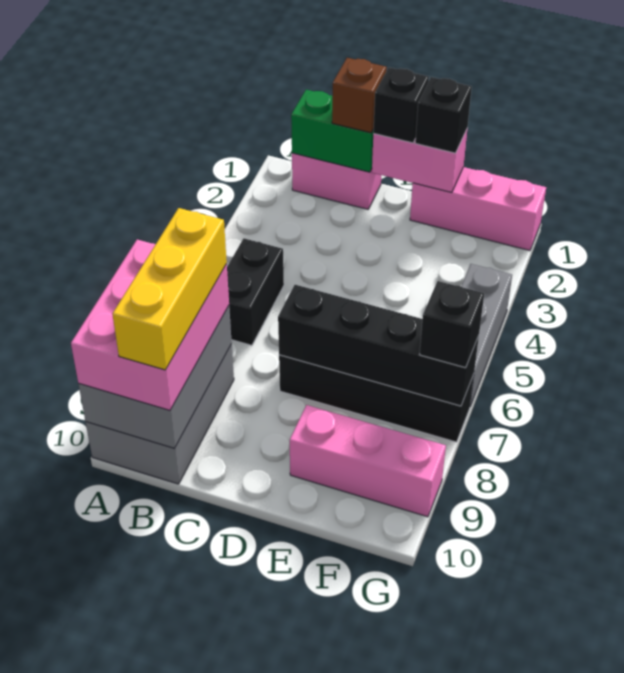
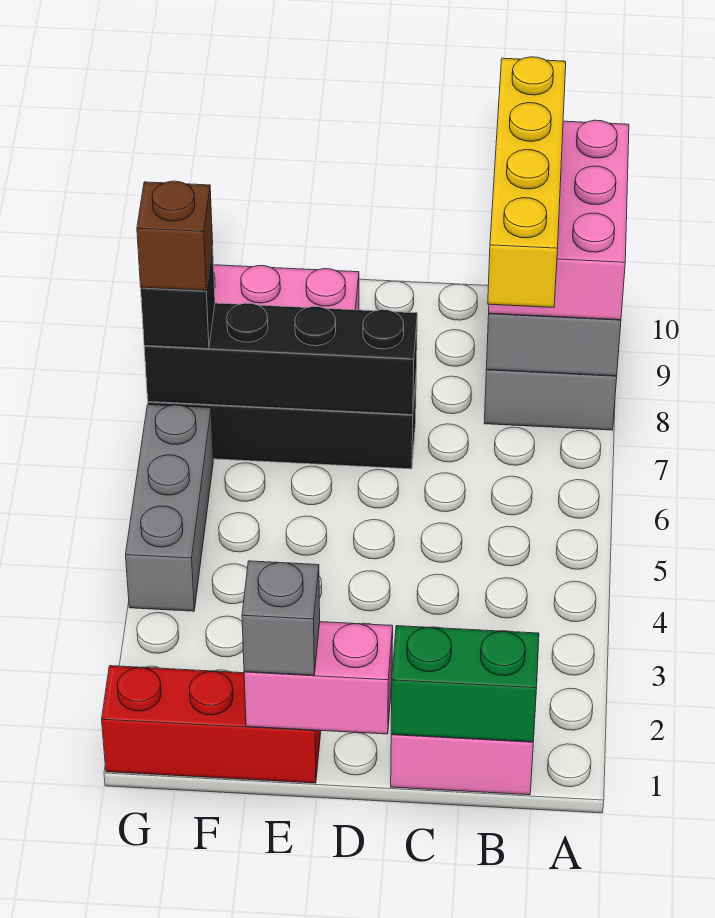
black brick B5:B6 level 1 -> none
yellow brick B8:B10 level 4 -> yellow brick B7:B10 level 4
brown brick C1 level 3 -> brown brick G7 level 4
black brick D1 level 3 -> none
pink brick E1:G1 level 1 -> red brick E1:G1 level 1
black brick E1 level 3 -> grey brick E1 level 3

